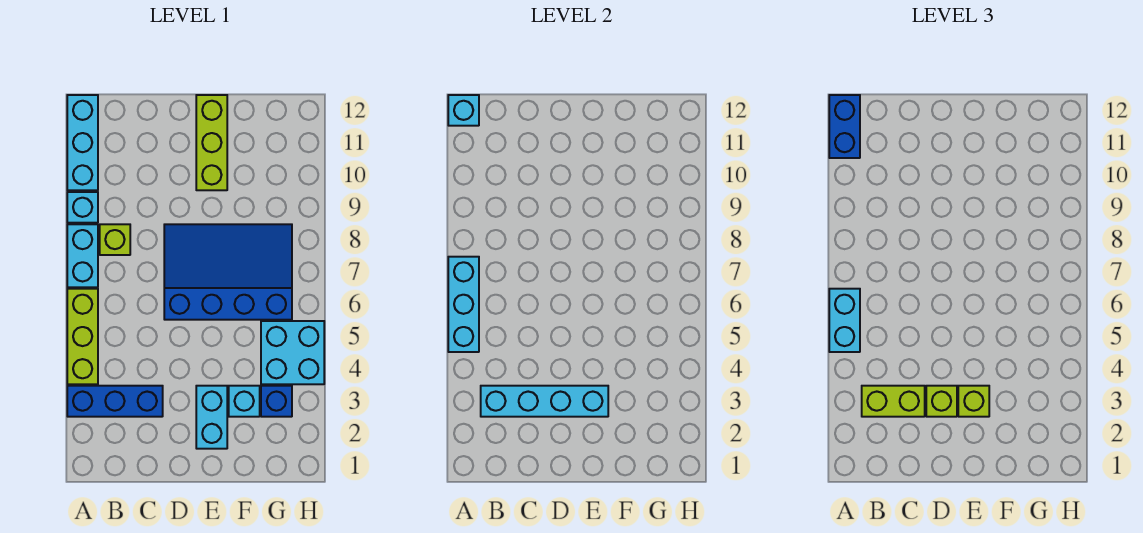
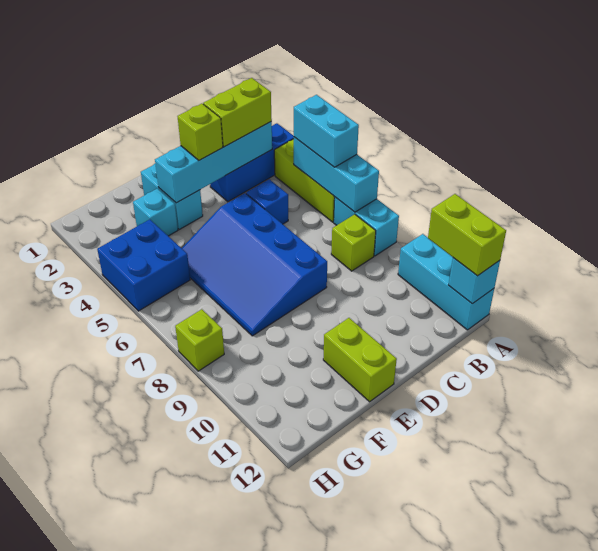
cyan brick A9 level 1 -> none
blue brick A11:A12 level 3 -> lime brick A11:A12 level 3
blue slope D6:G8 level 1 top 6 -> blue slope D5:F8 level 1 top D
lime brick E3 level 3 -> lime brick H8 level 1
lime brick E10:E12 level 1 -> lime brick E11:E12 level 1
blue brick G3 level 1 -> blue brick C5 level 1
cyan brick G4:H5 level 1 -> blue brick G4:H5 level 1

